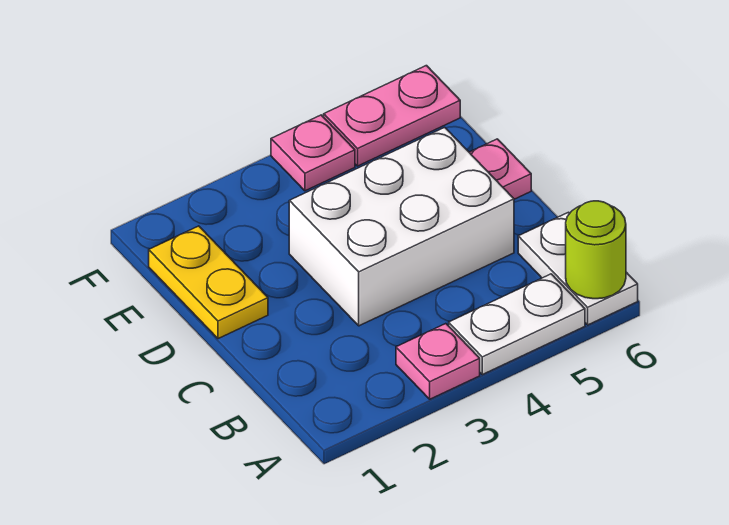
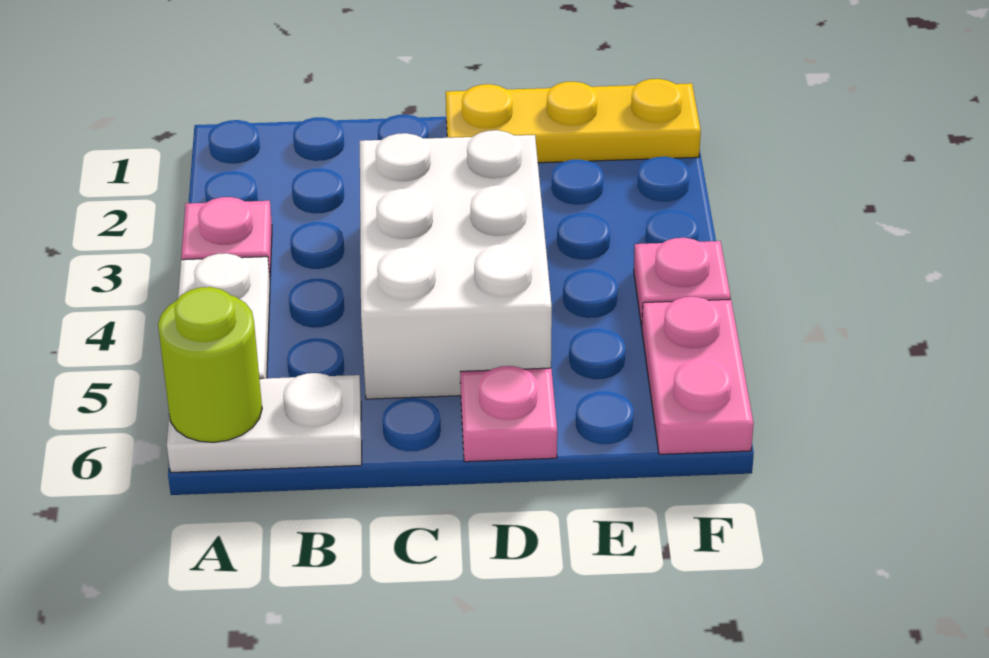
yellow plate D1:E1 level 1 -> yellow plate D1:F1 level 1

